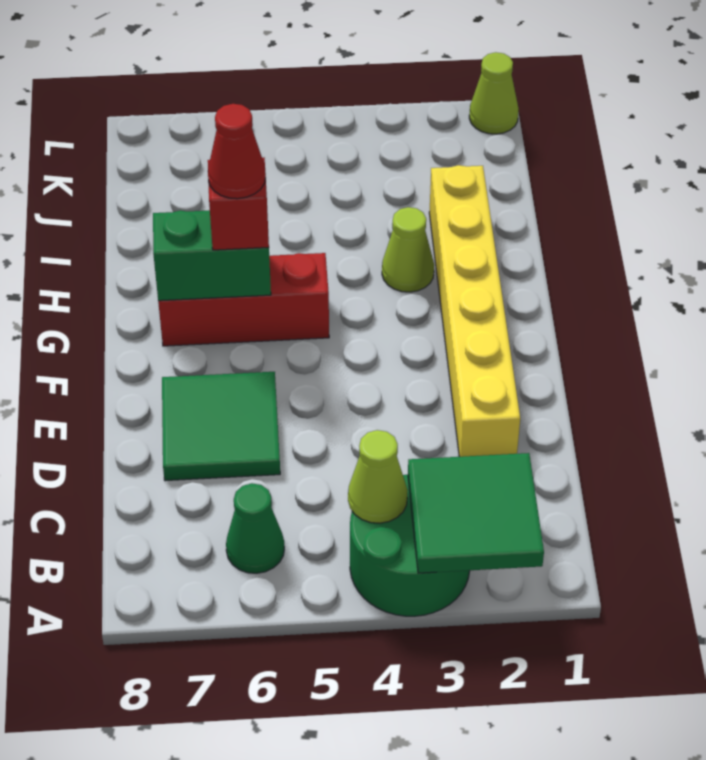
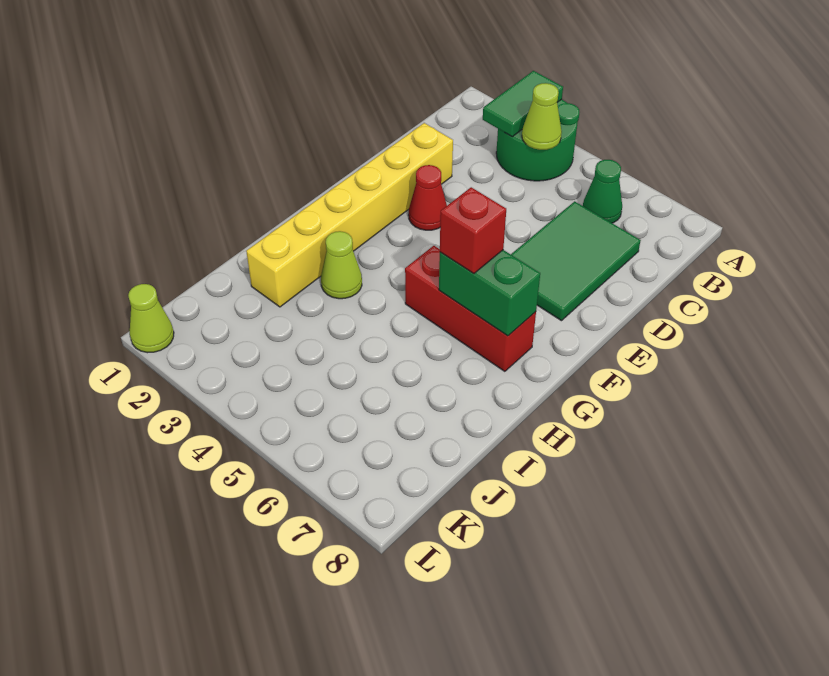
green tile A2:B3 level 2 -> green tile A3:B3 level 2
green tile D6:E7 level 1 -> green tile C6:E7 level 1
red cone G6 level 4 -> red cone E3 level 1

